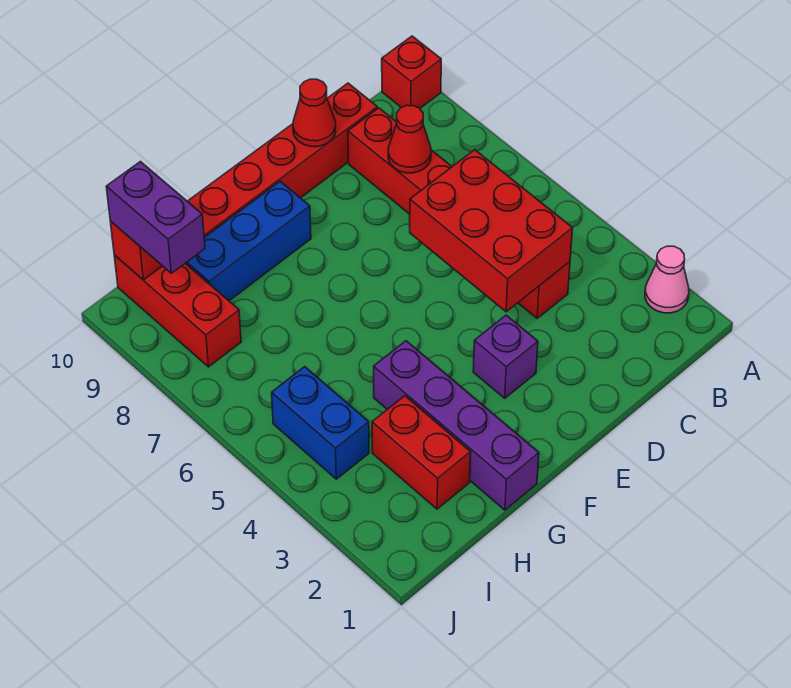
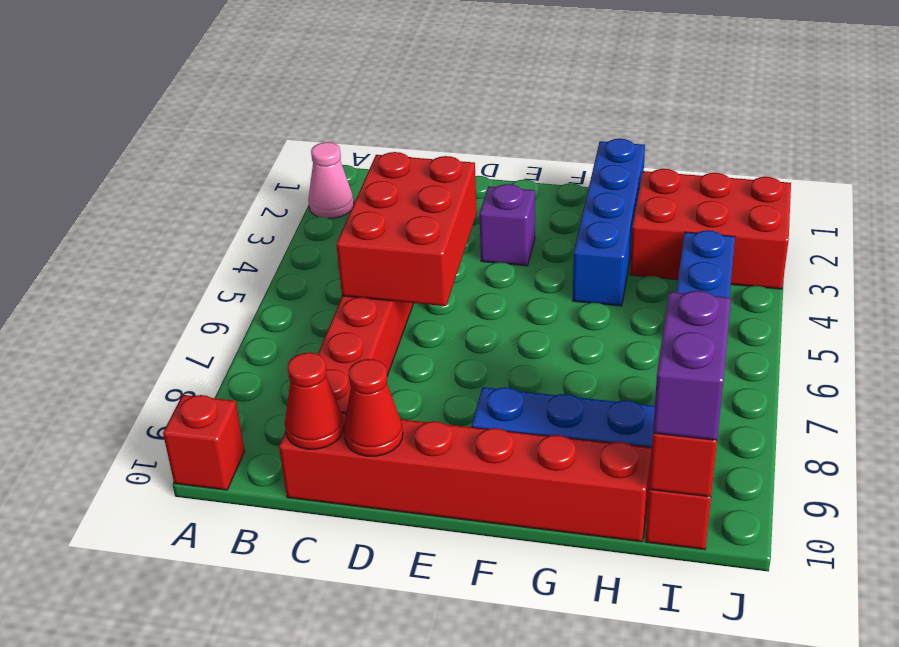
red cone C8 level 2 -> red cone C10 level 2
purple brick G1:G4 level 1 -> blue brick G1:G4 level 1
red brick H2:H3 level 1 -> red brick H2:J3 level 1

